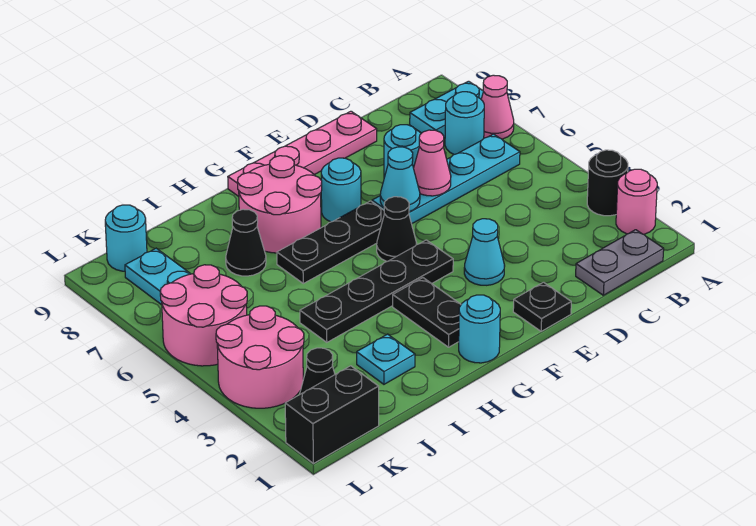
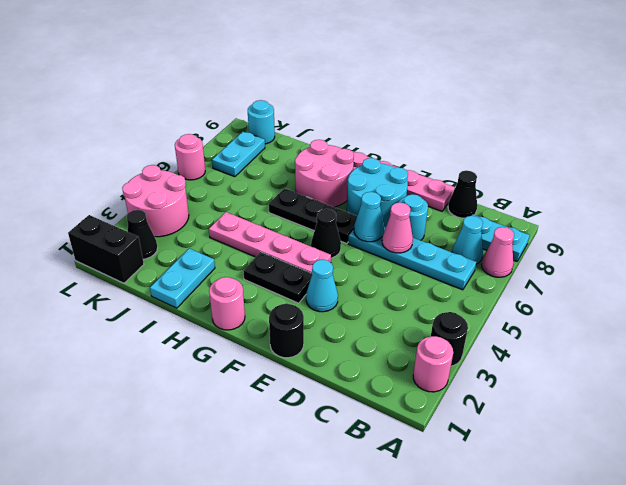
grey plate B1:C1 level 1 -> none
cyan round brick B7 level 1 -> cyan cone B7 level 1
black plate E1 level 1 -> black round brick E1 level 1
black plate F4:I4 level 1 -> pink plate F4:I4 level 1
cyan round brick F7 level 1 -> cyan round brick E7:F8 level 1
cyan round brick G1 level 1 -> pink round brick G1 level 1
black plate G2:G3 level 1 -> black plate F3:G3 level 1
cyan plate I2 level 1 -> cyan plate I1:I2 level 1
black cone I7 level 1 -> black cone C9 level 1
pink round brick K5:L6 level 1 -> pink round brick L6 level 1

